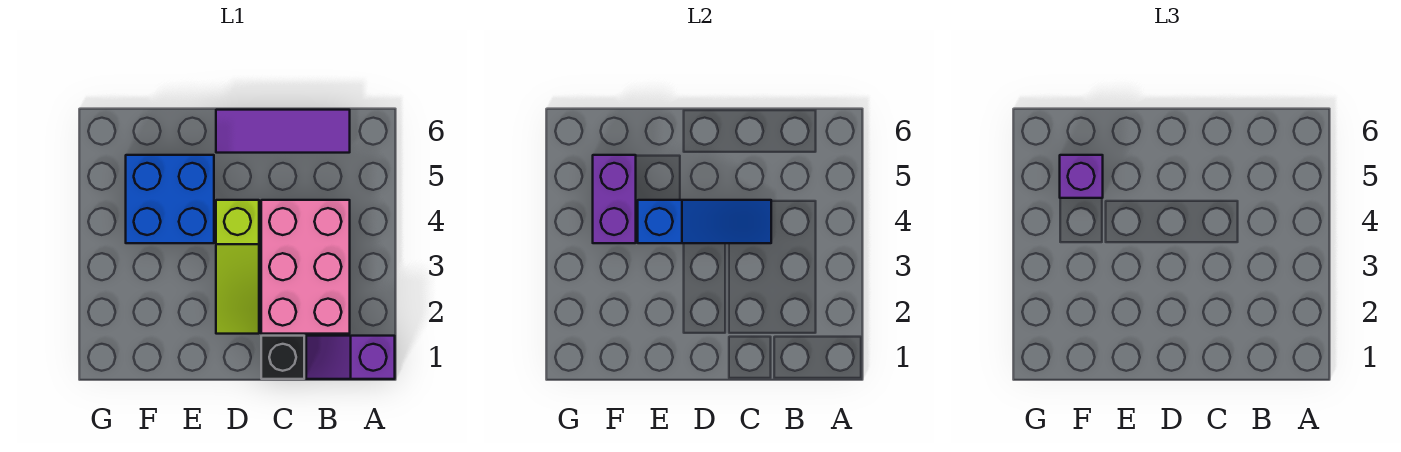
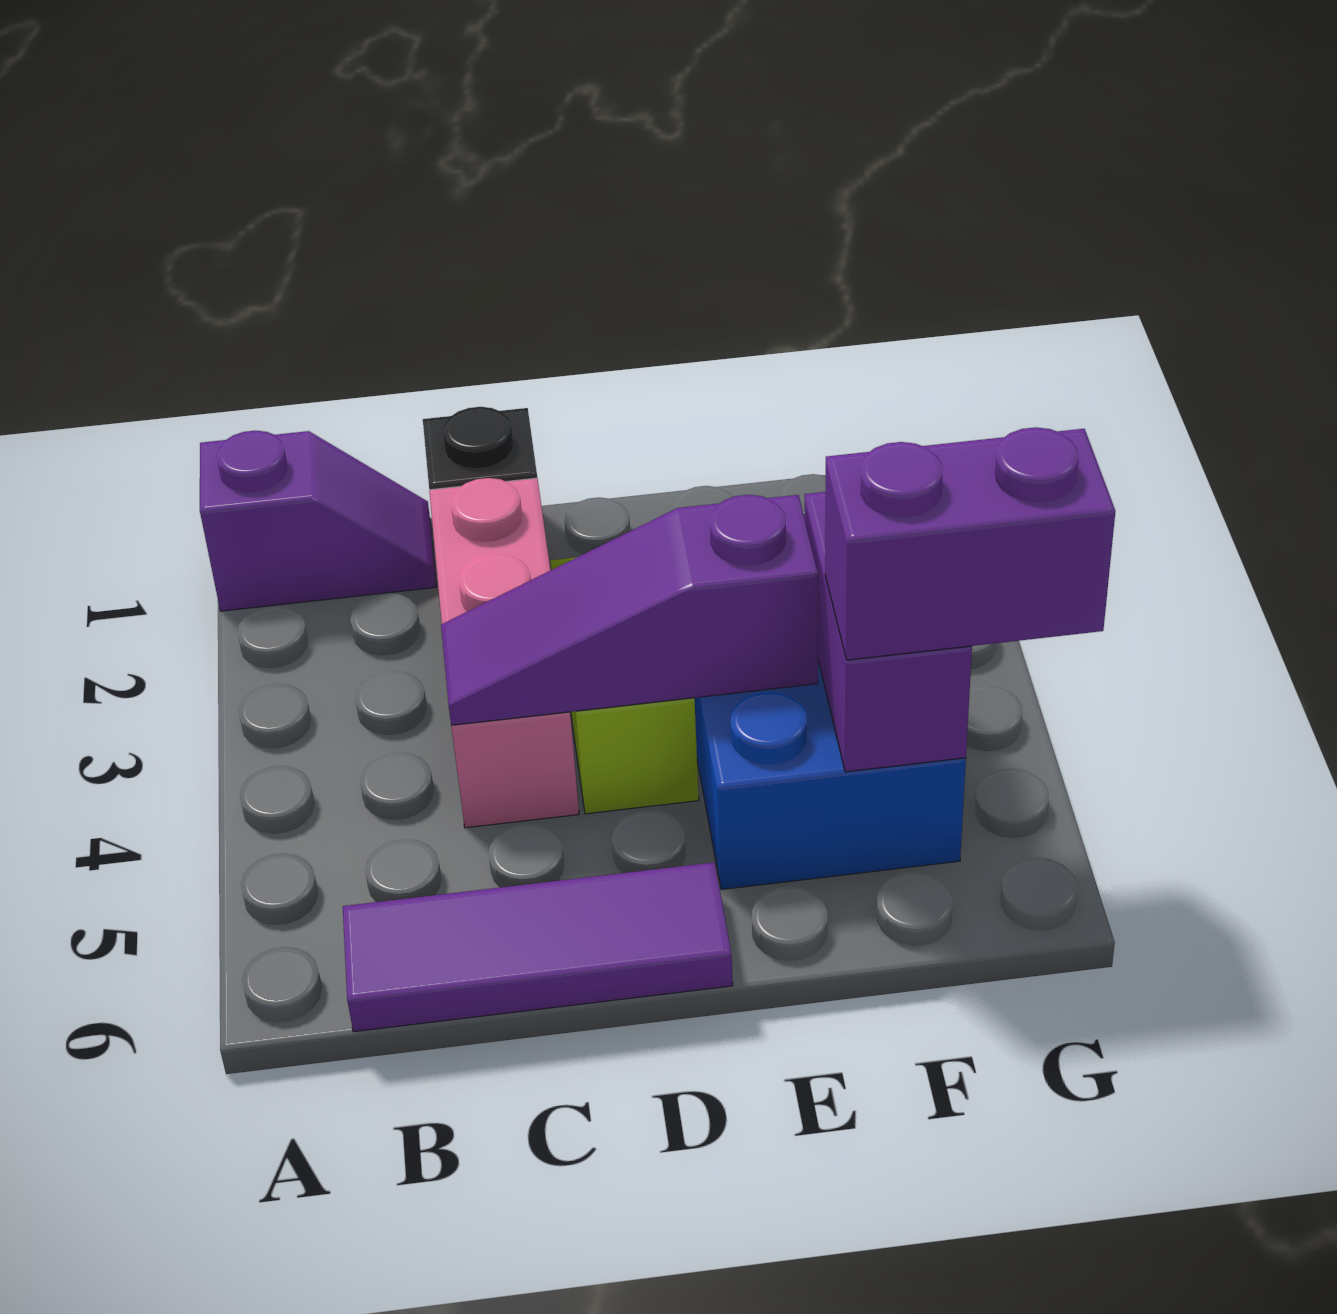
pink brick B2:C4 level 1 -> pink brick C2:C4 level 1
blue slope C4:E4 level 2 top E -> purple slope C4:E4 level 2 top E
purple brick F5 level 3 -> purple brick F5:G5 level 3

